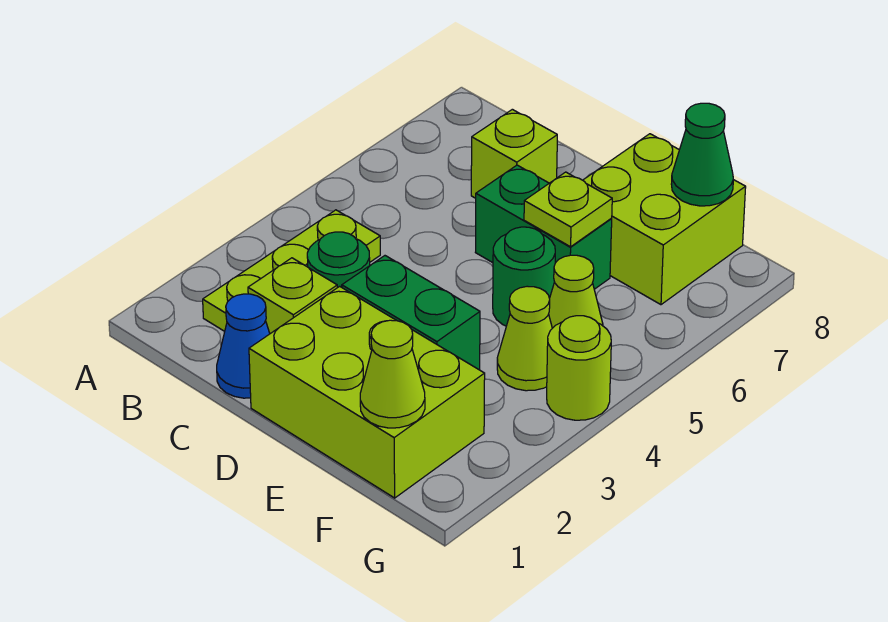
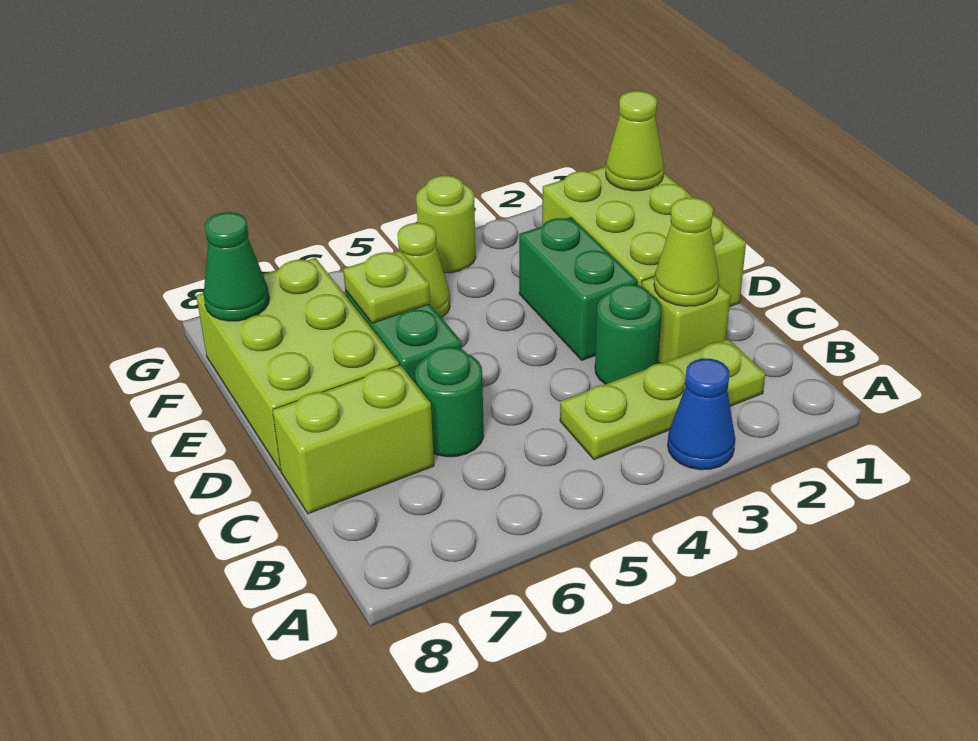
blue cone C1 level 1 -> blue cone A3 level 1
lime brick C7 level 1 -> lime brick C7:C8 level 1
green round brick E5 level 1 -> green round brick C6 level 1
lime brick E7:F8 level 1 -> lime brick D7:F8 level 1
lime cone F4 level 1 -> lime cone C2 level 2

